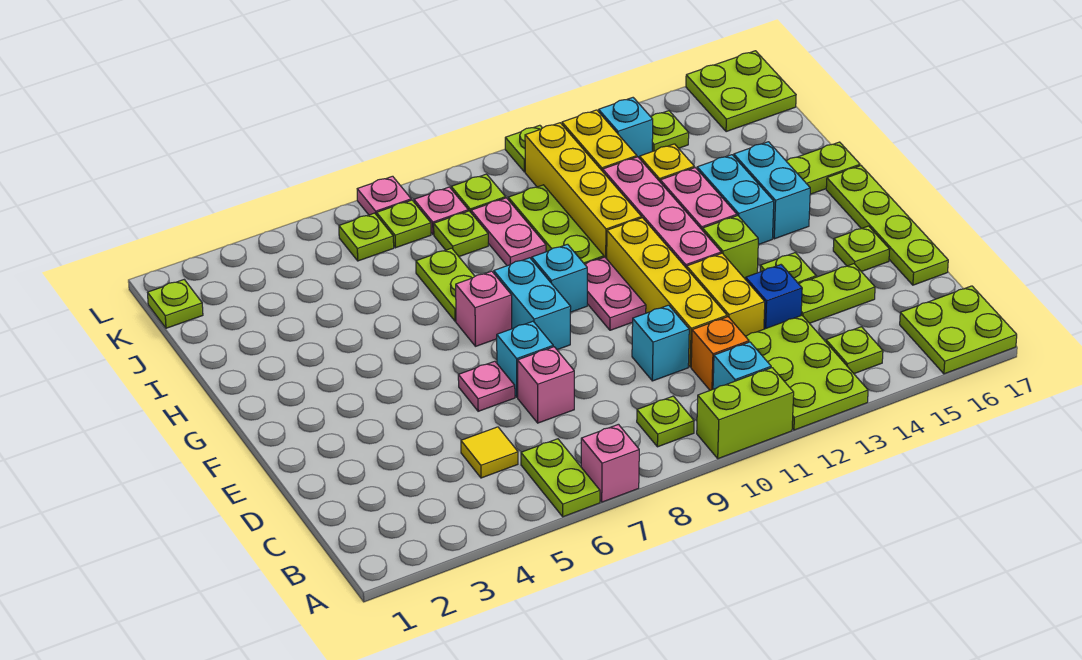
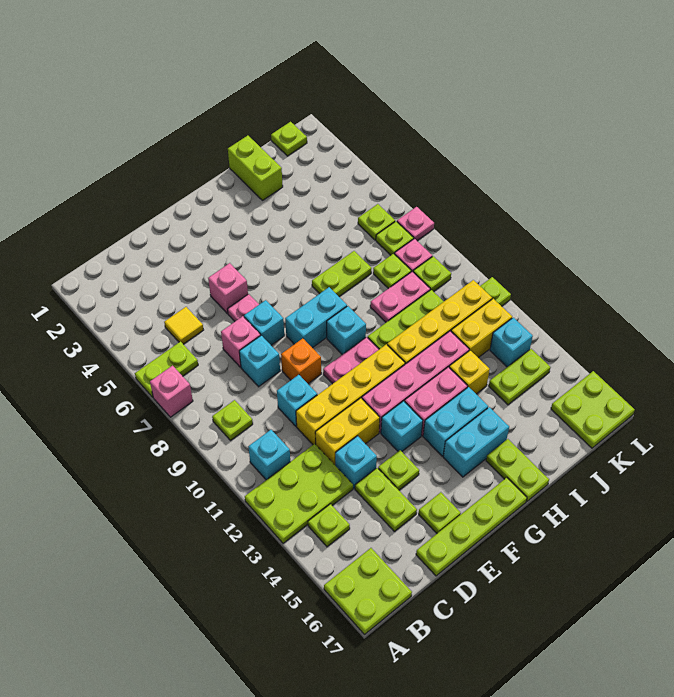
lime brick A10:A11 level 1 -> lime brick I1:I2 level 1
orange brick C11 level 1 -> orange brick E9 level 1
none -> cyan brick D8 level 1
blue brick D13 level 1 -> cyan brick D13 level 1
lime brick F13 level 1 -> cyan brick F13 level 1
pink brick G7 level 1 -> pink brick E5 level 1
lime plate K14 level 1 -> lime plate J14:K14 level 1

